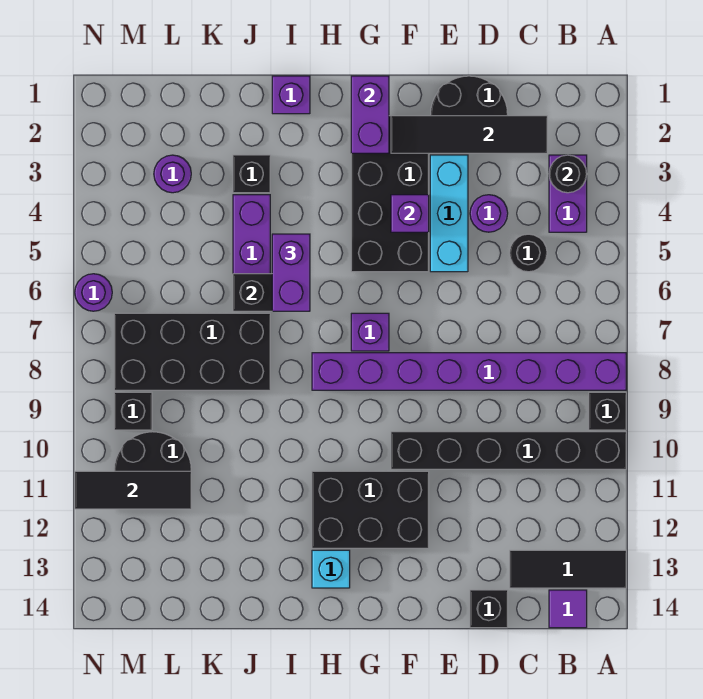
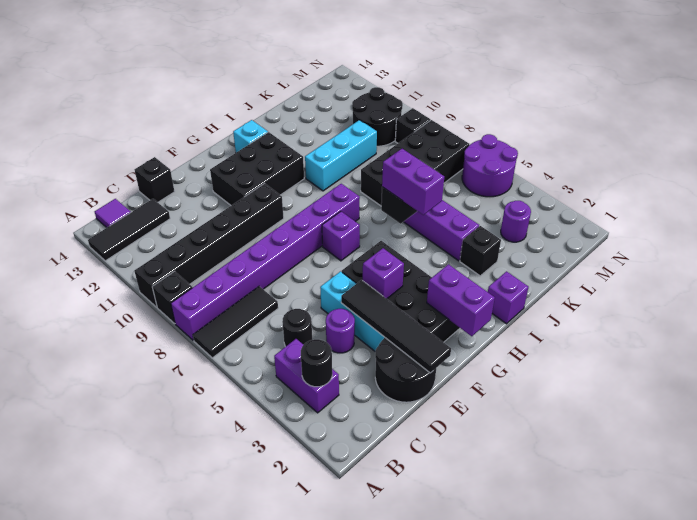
black tile C2:F2 level 2 -> black tile E1:E4 level 2
none -> cyan brick I10:K10 level 1
black tile L11:N11 level 2 -> black tile A7:C7 level 1
purple round brick N6 level 1 -> purple round brick M5:N6 level 1

